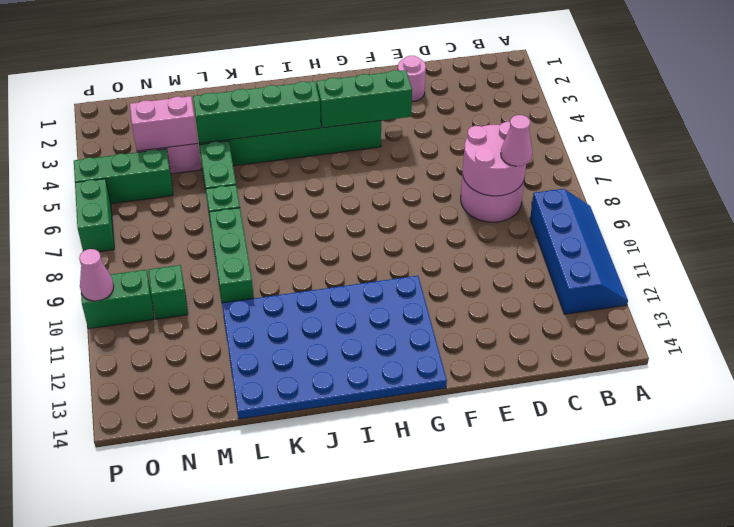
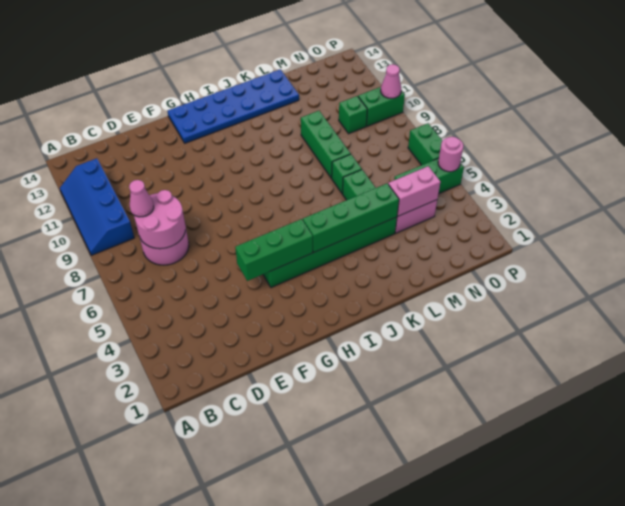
pink round brick E2 level 1 -> pink round brick P5 level 2
blue plate G11:L14 level 1 -> blue plate G13:L14 level 1

